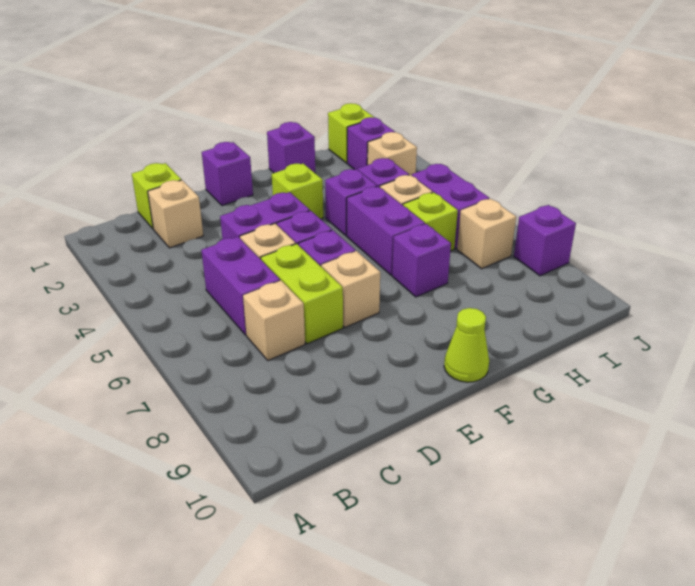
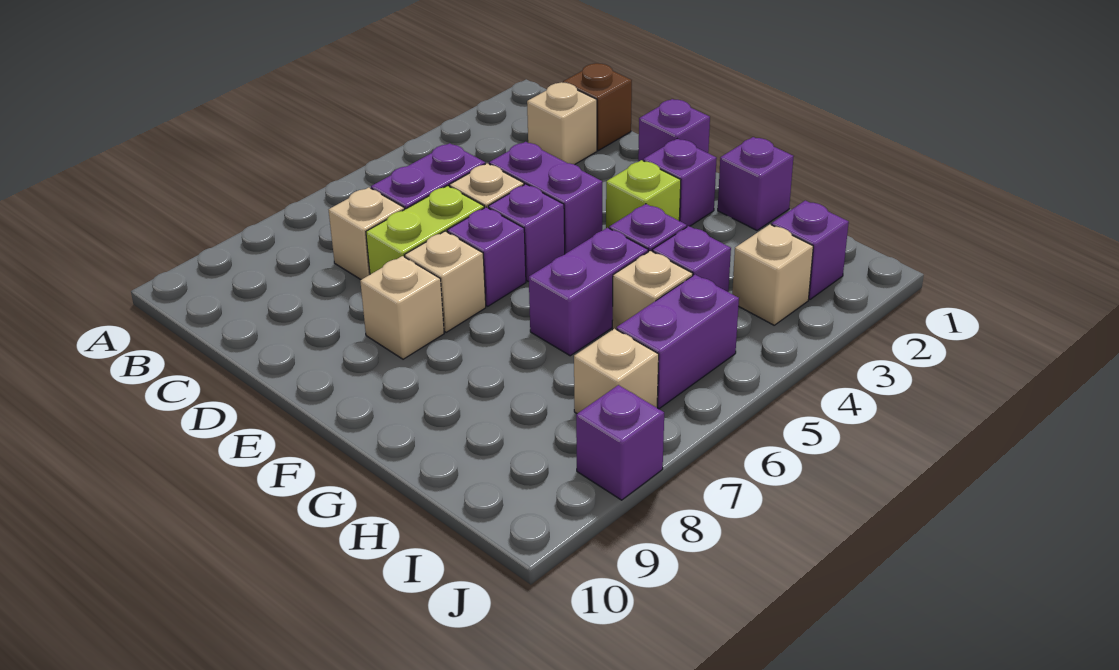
lime brick C1 level 1 -> brown brick C1 level 1
none -> tan brick E8 level 1
lime cone F10 level 1 -> none
purple brick G7 level 1 -> purple brick F2 level 1
lime brick H6 level 1 -> none
lime brick I1 level 1 -> none

